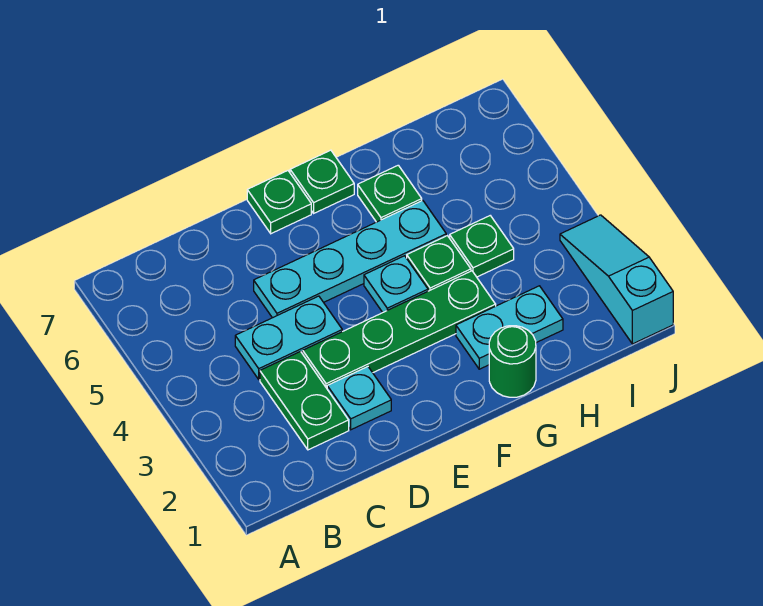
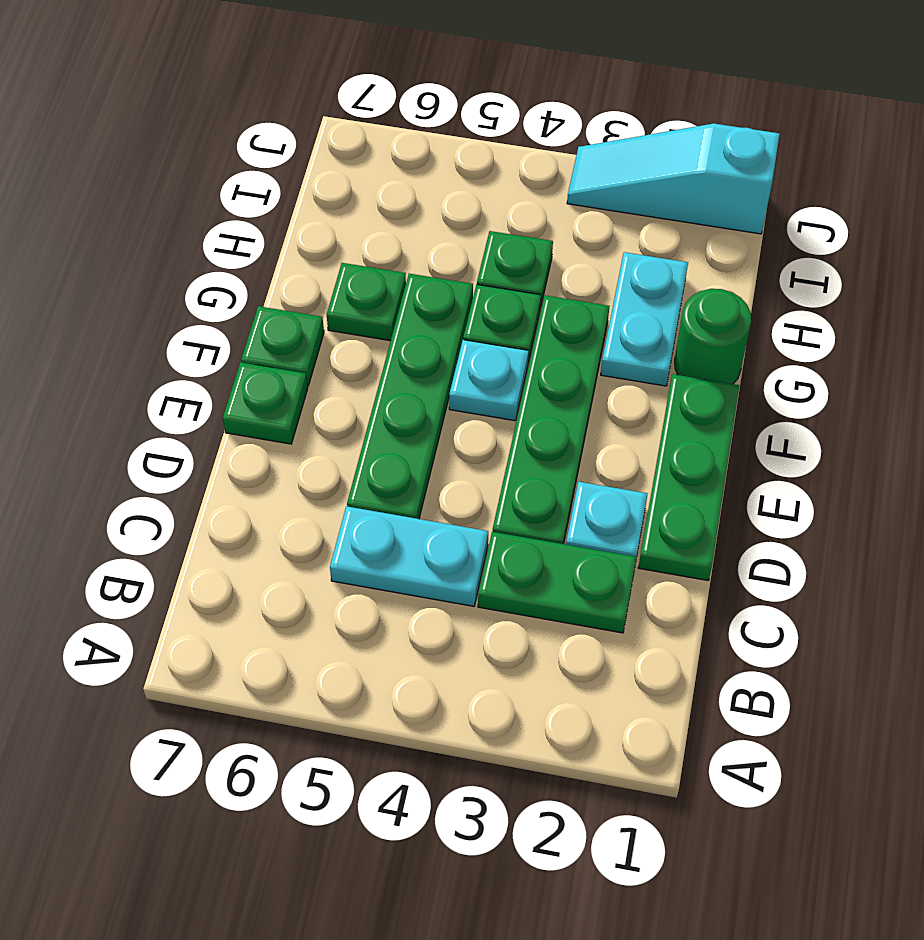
cyan plate C4:D4 level 1 -> cyan plate C4:C5 level 1
none -> green plate D1:F1 level 1
cyan plate D5:G5 level 1 -> green plate D5:G5 level 1

